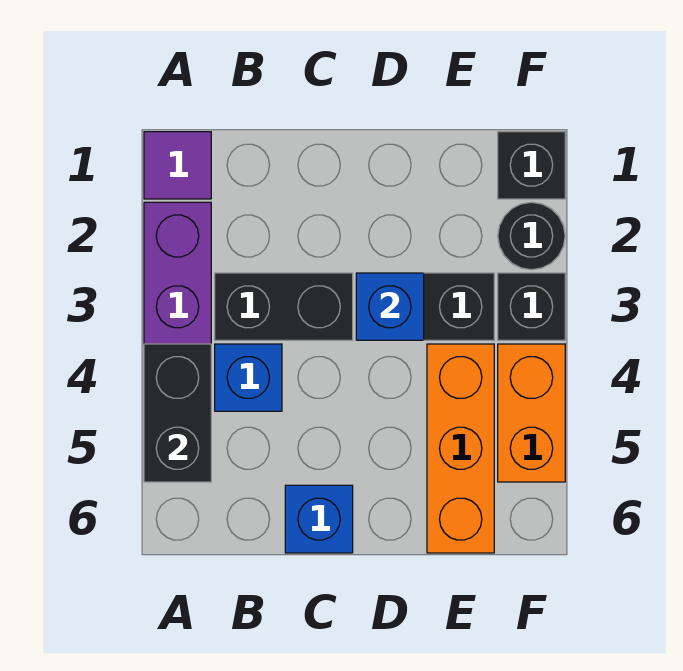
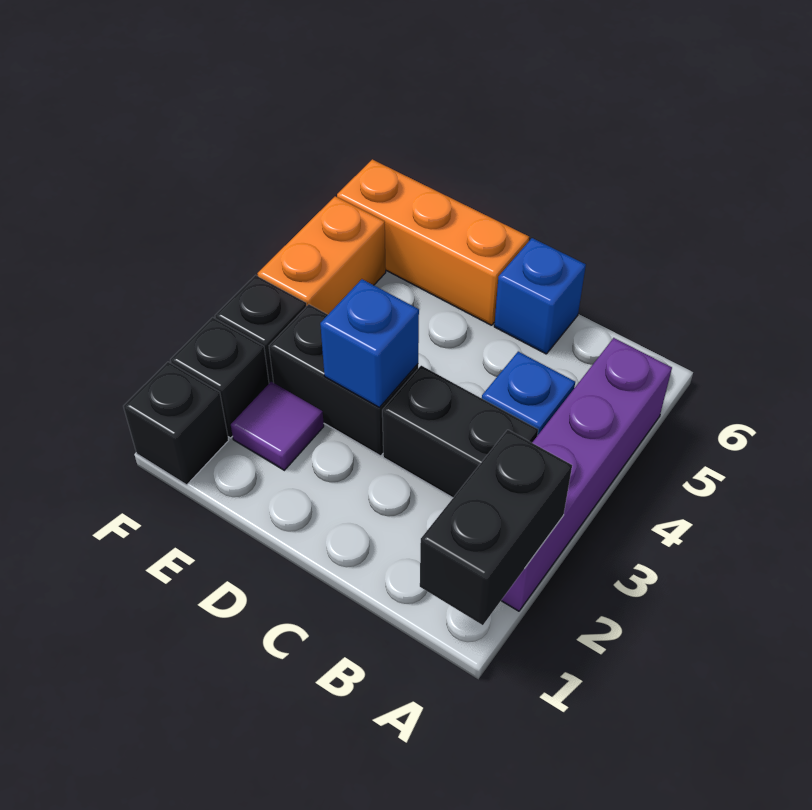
purple tile A1 level 1 -> purple tile E2 level 1
black brick A4:A5 level 2 -> black brick A1:A2 level 2
orange brick E4:E6 level 1 -> orange brick D6:F6 level 1
black round brick F2 level 1 -> black brick F2 level 1

